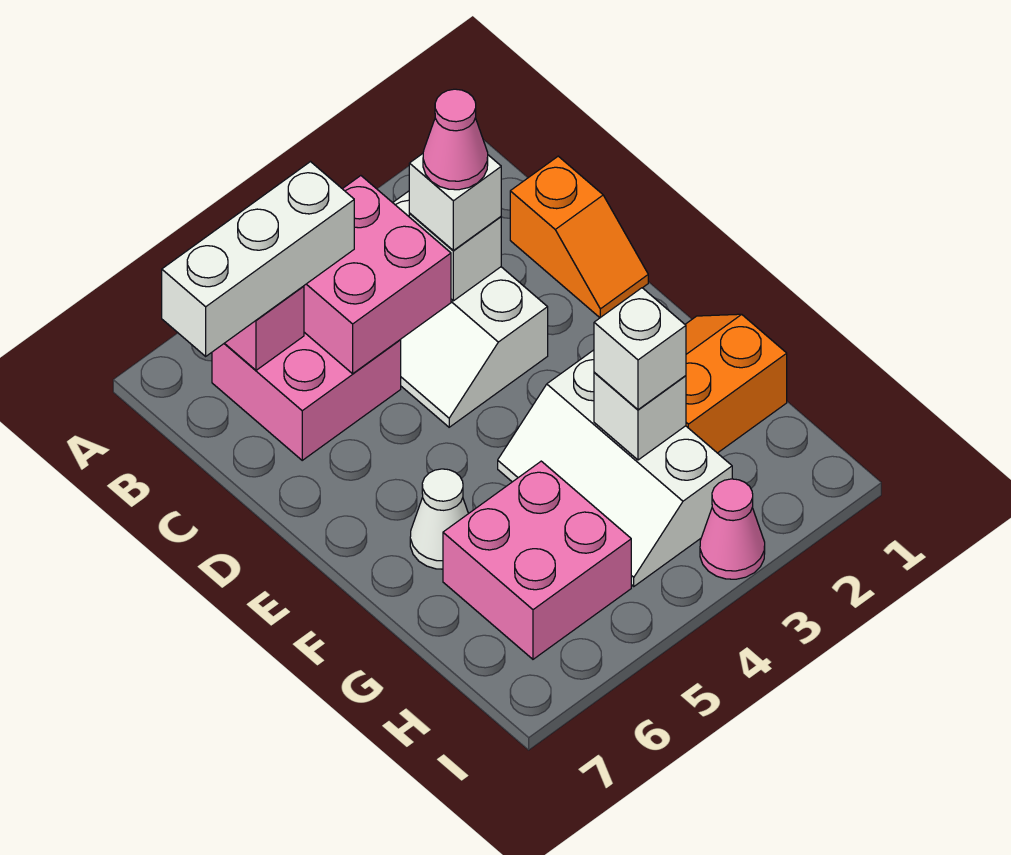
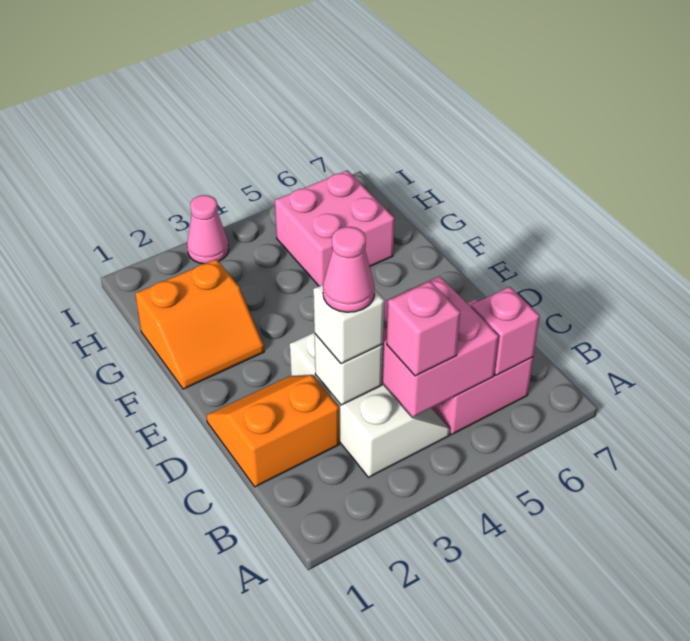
none -> pink brick B4 level 3
white brick B5:B7 level 3 -> none
orange slope C1:D1 level 1 top C -> orange slope C1:D2 level 1 top C
white slope F3:H4 level 1 top 3 -> none
white cone F6 level 1 -> none
white brick G3 level 2 -> none
white brick G3 level 3 -> none

